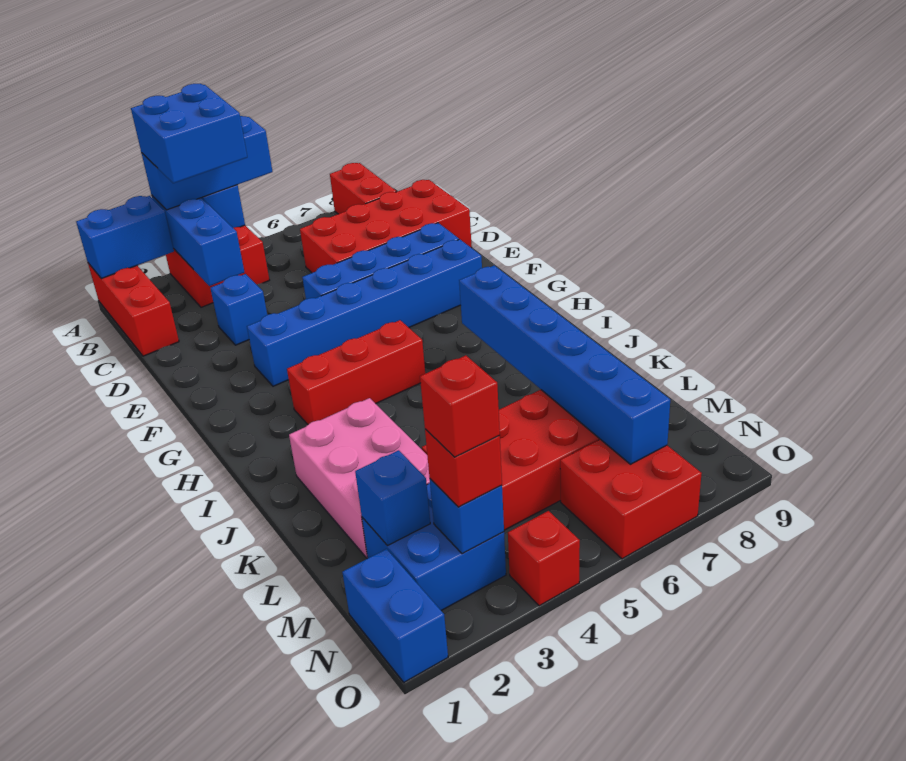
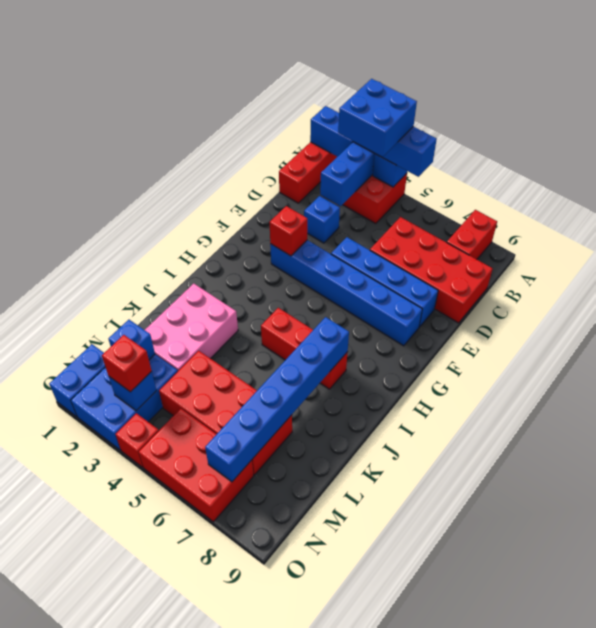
red brick H3:H5 level 1 -> red brick I5:I7 level 1
blue brick M2:N3 level 1 -> blue brick M2:O3 level 1
red brick N3 level 4 -> red brick F3 level 2
red brick N6:O7 level 1 -> red brick N5:O7 level 1

